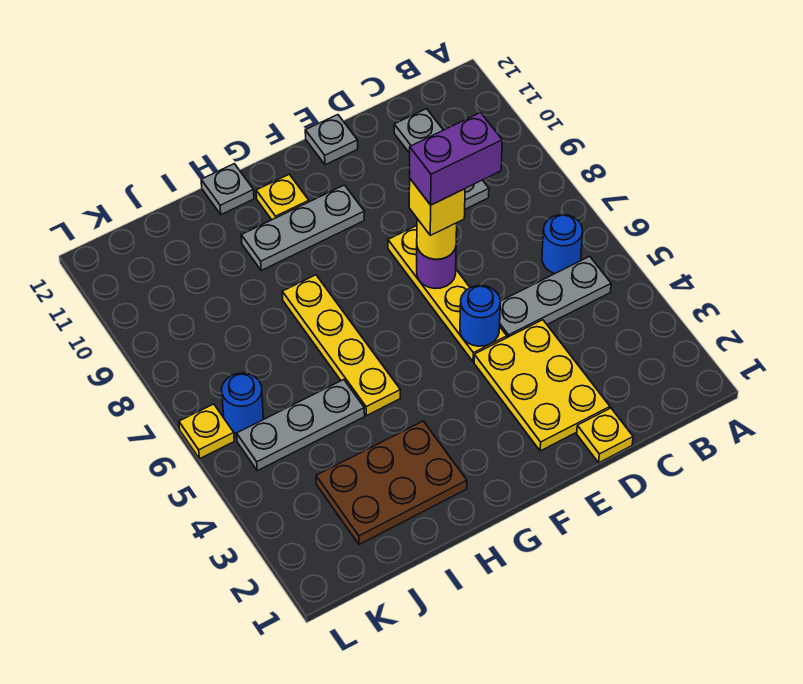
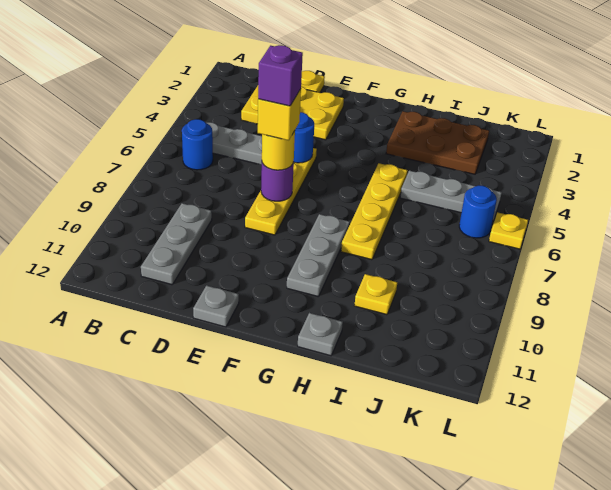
yellow plate D2:E4 level 1 -> yellow plate C2:E3 level 1
purple brick D7:E7 level 5 -> purple brick E7 level 5
grey plate F10:H10 level 1 -> grey plate G8:G10 level 1
yellow plate G11 level 1 -> yellow plate I10 level 1

